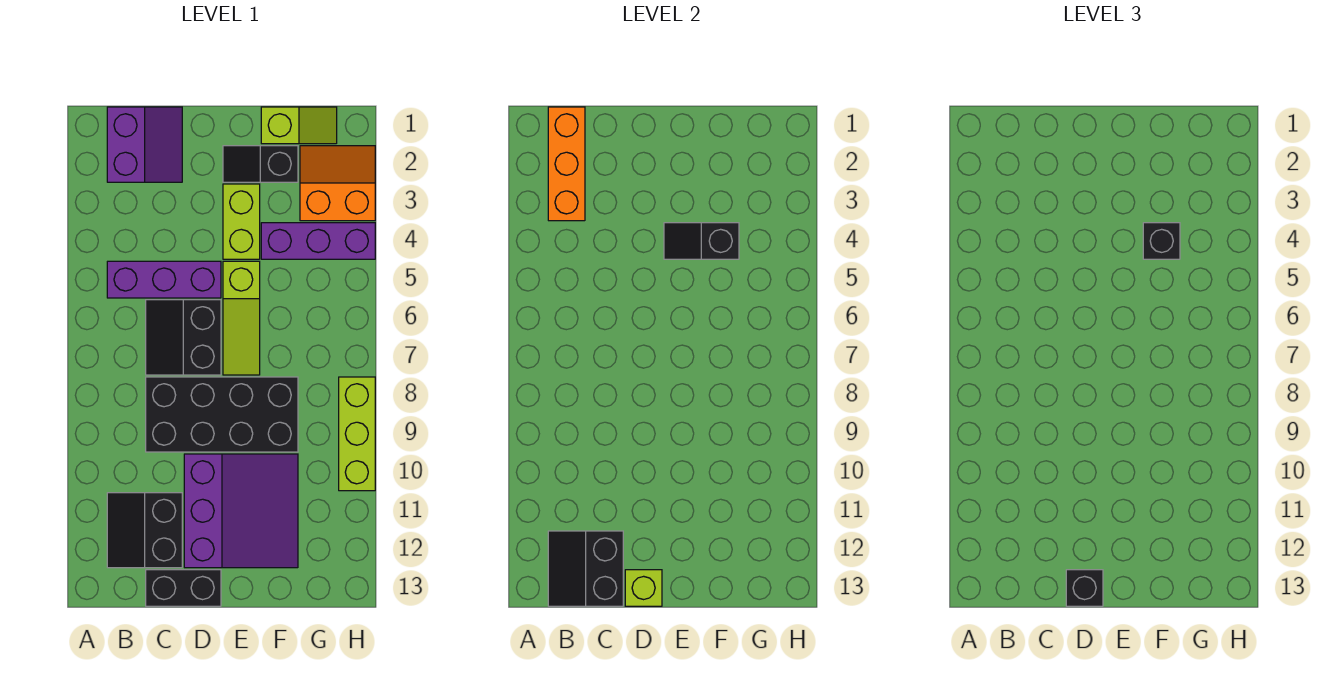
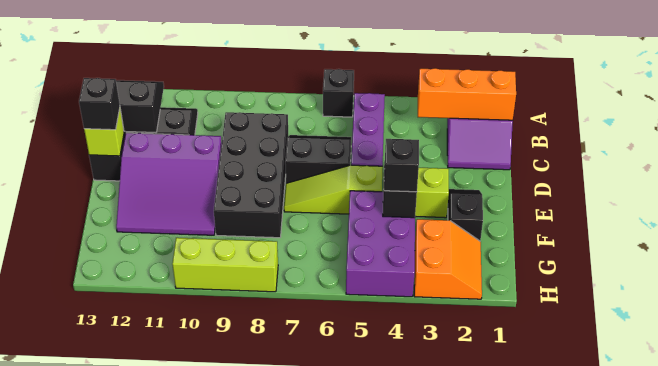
none -> black brick A6 level 1
lime slope F1:G1 level 1 top F -> none
purple brick F4:H4 level 1 -> purple brick F4:H5 level 1

